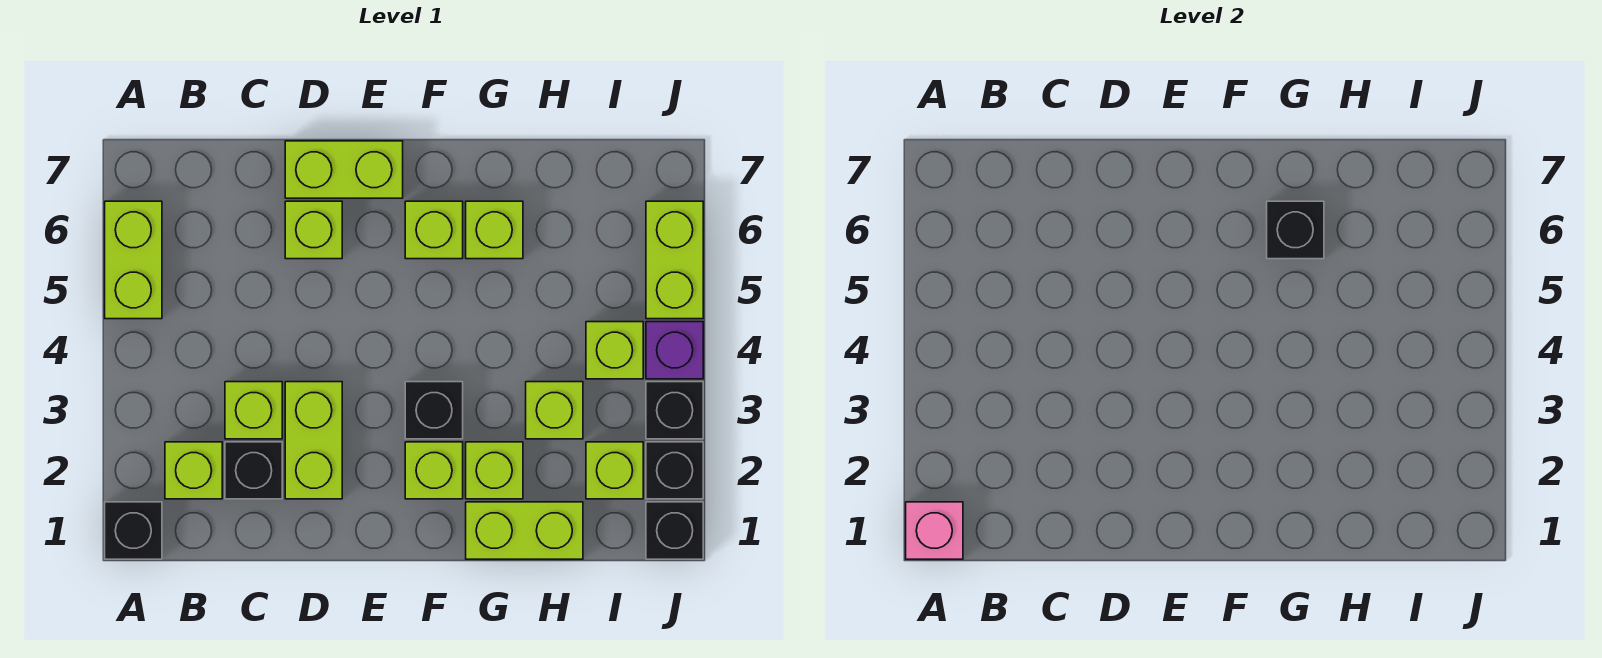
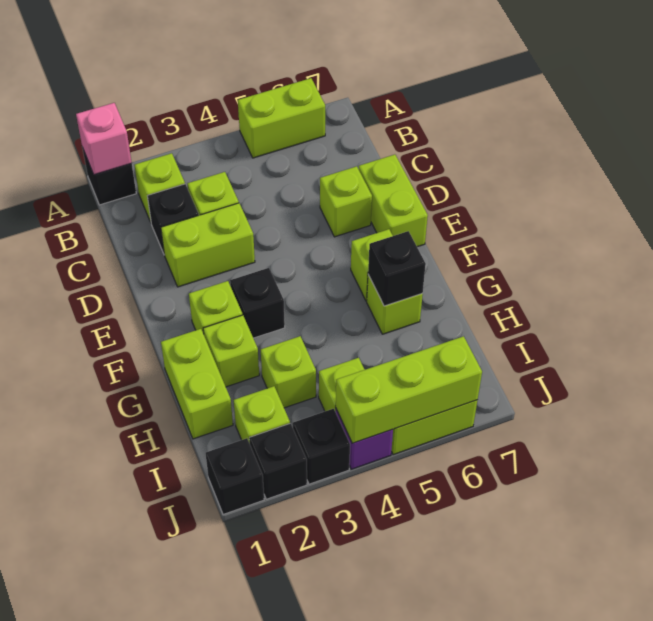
none -> lime brick J4:J6 level 2

